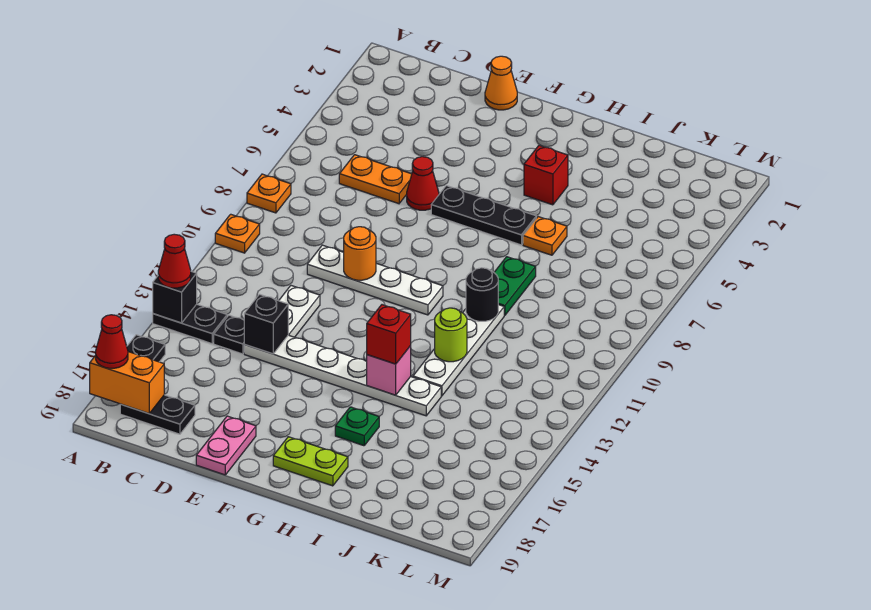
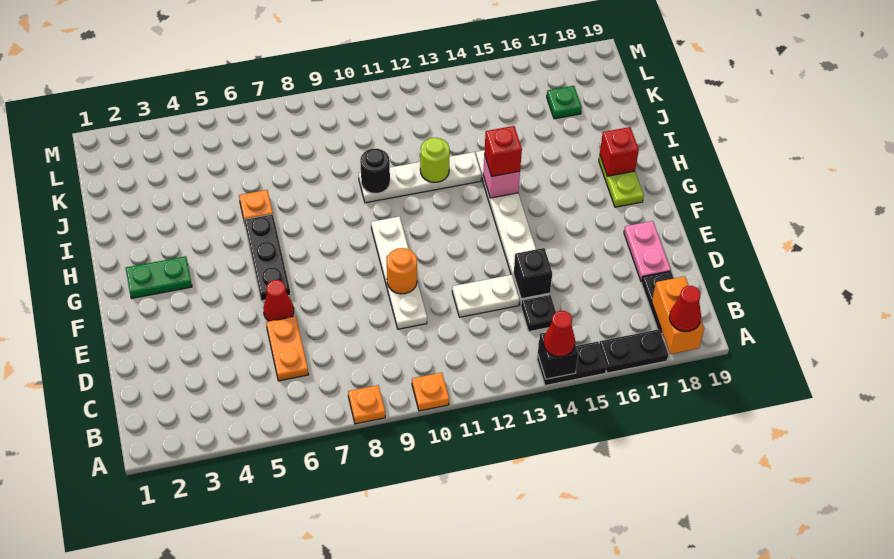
black plate A14:B14 level 1 -> black plate A14:A15 level 1
orange cone E1 level 1 -> none
pink plate E18:E19 level 1 -> pink plate D18:E18 level 1
red brick H4 level 1 -> red brick H18 level 2
green plate H16 level 1 -> green plate K17 level 1
green plate I8:I9 level 1 -> green plate G2:G3 level 1

